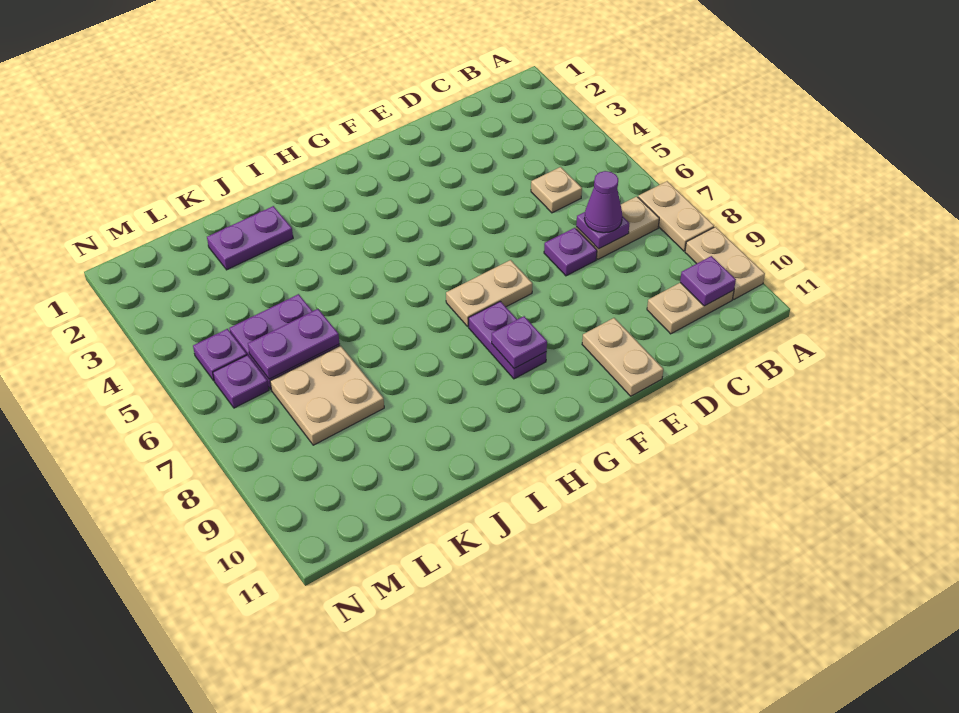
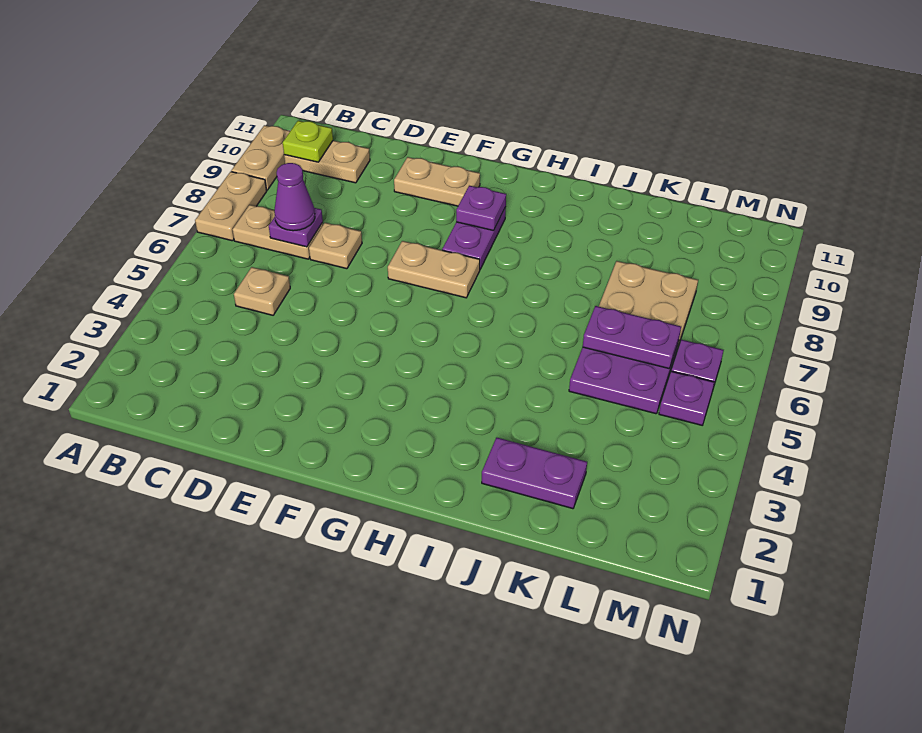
purple plate B10 level 2 -> lime plate B10 level 2
purple plate D7 level 1 -> tan plate D7 level 1
tan plate E10:E11 level 1 -> tan plate E10:F10 level 1

